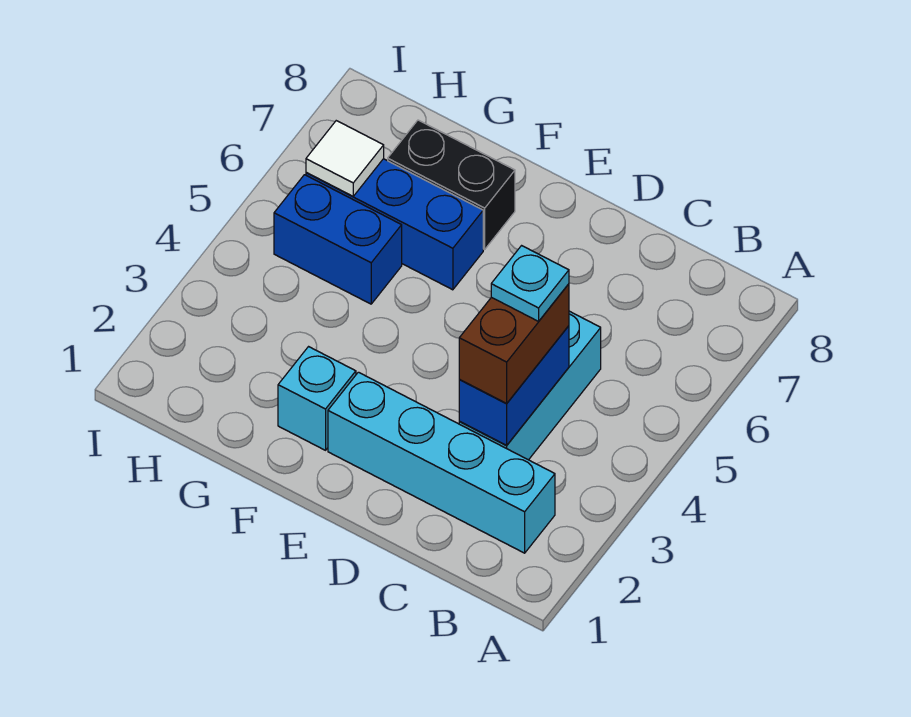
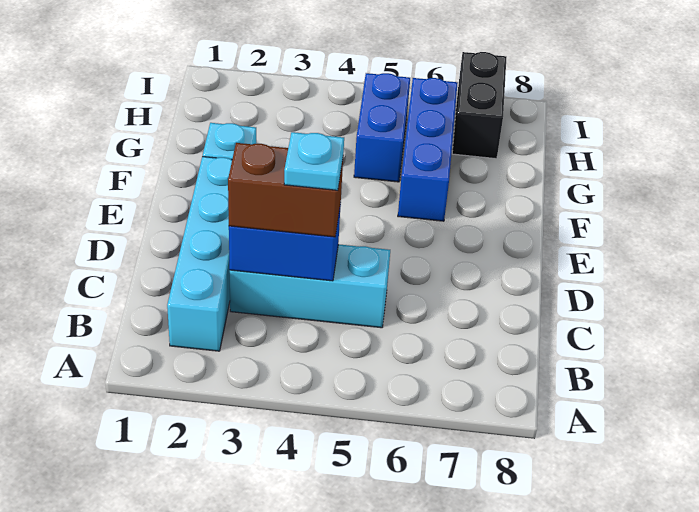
black brick F7:G7 level 1 -> black brick H7:I7 level 1
white tile H6 level 2 -> none

